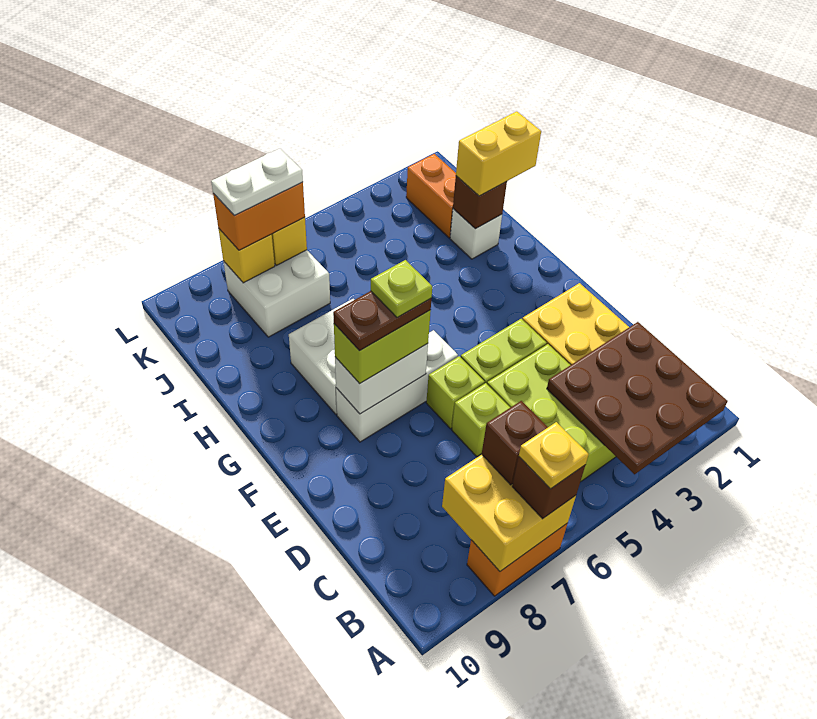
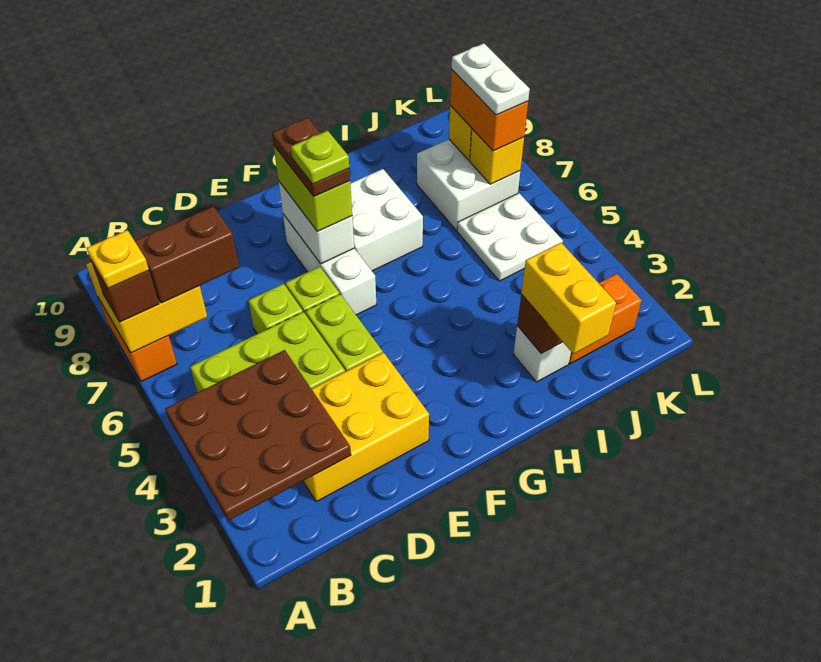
brown brick B7 level 3 -> brown brick B7:C7 level 3
none -> white plate J5:K6 level 1

